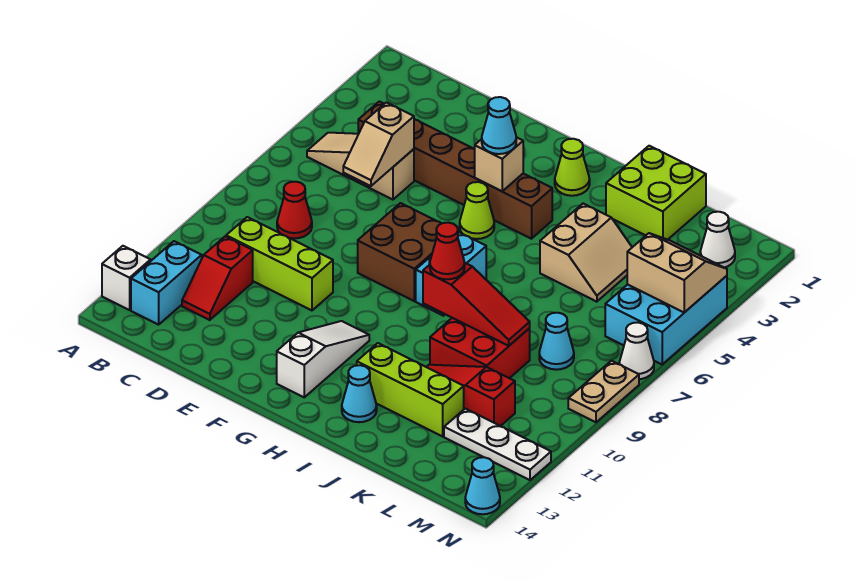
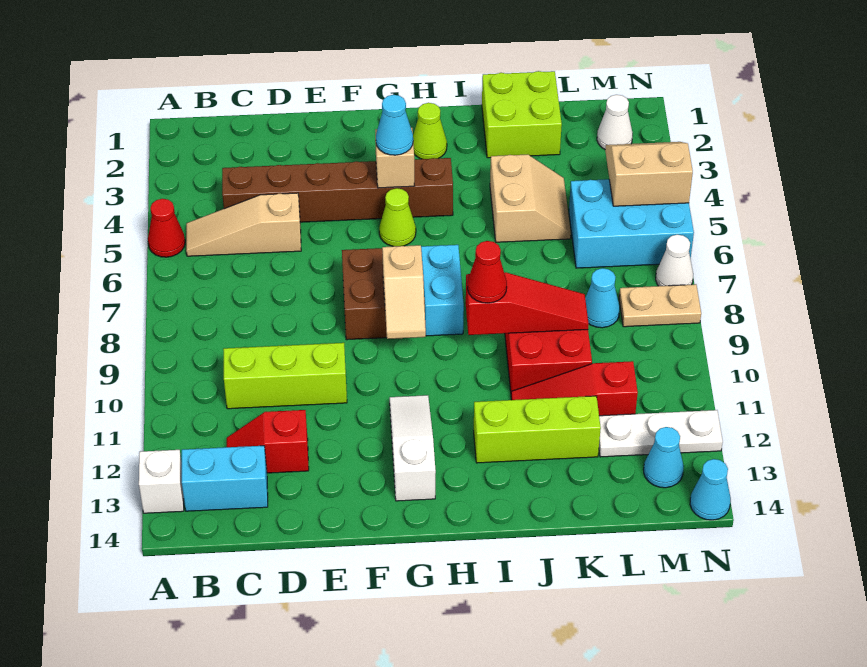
cyan brick B12:B13 level 1 -> cyan brick B13:C13 level 1
red cone C8 level 1 -> red cone A5 level 1
red slope C11:C12 level 1 top 11 -> red slope C12:D12 level 1 top D
tan slope D5:D6 level 2 top 5 -> tan slope G8:G9 level 2 top 8
cyan cone I13 level 1 -> cyan cone M13 level 1
cyan brick M4:N6 level 1 -> cyan brick L5:N6 level 1
tan plate N8:N9 level 1 -> tan plate M8:N8 level 1

